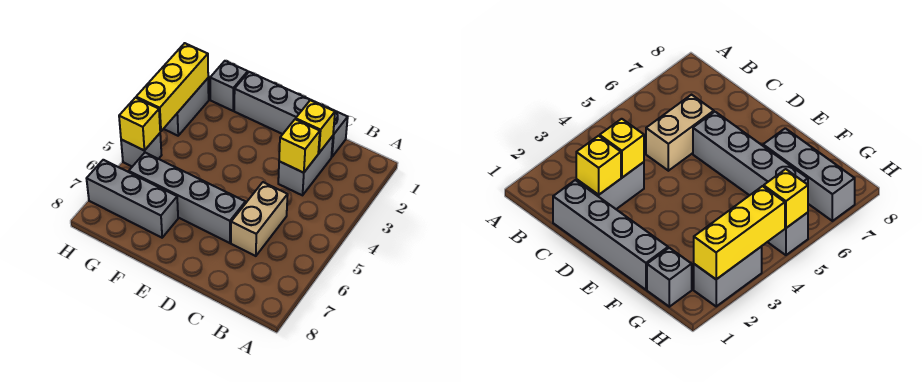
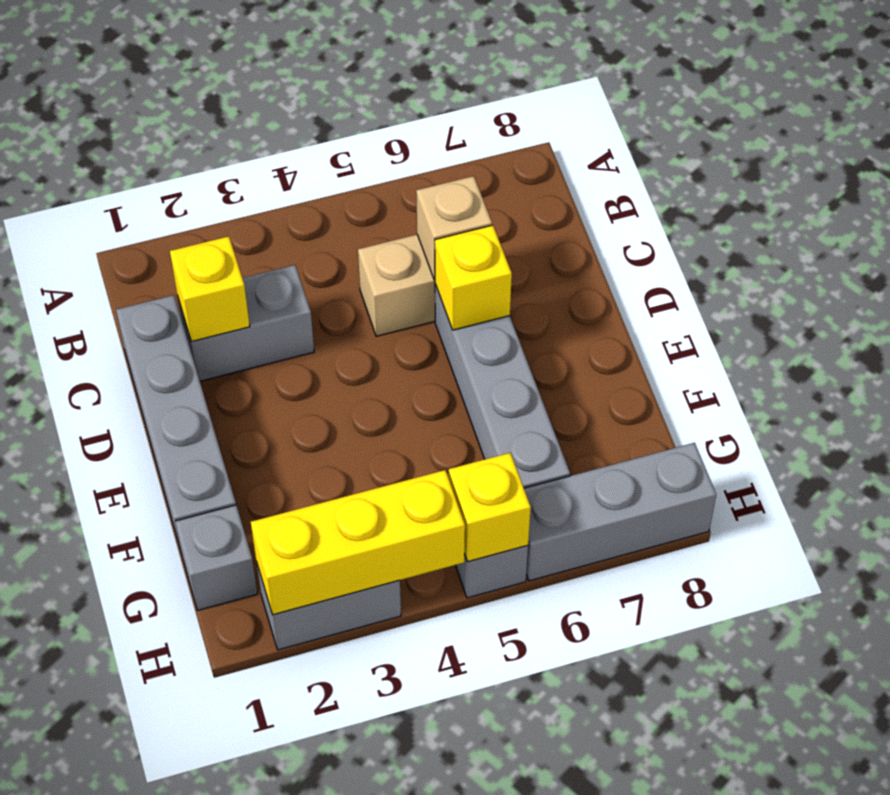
yellow brick C3 level 2 -> yellow brick D6 level 2
none -> tan brick C6 level 2
grey brick F7:H7 level 1 -> grey brick H6:H8 level 1

